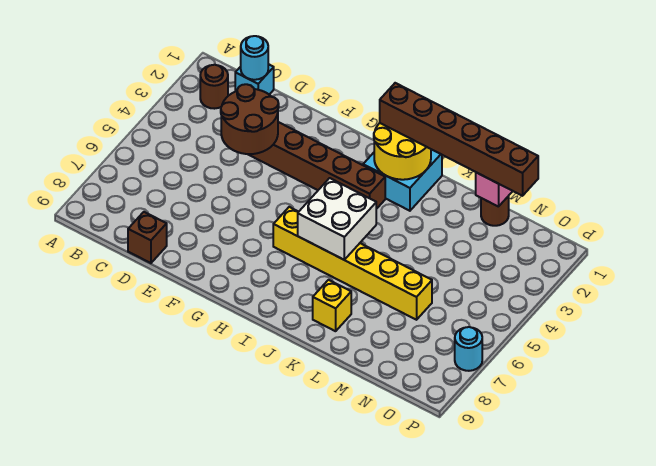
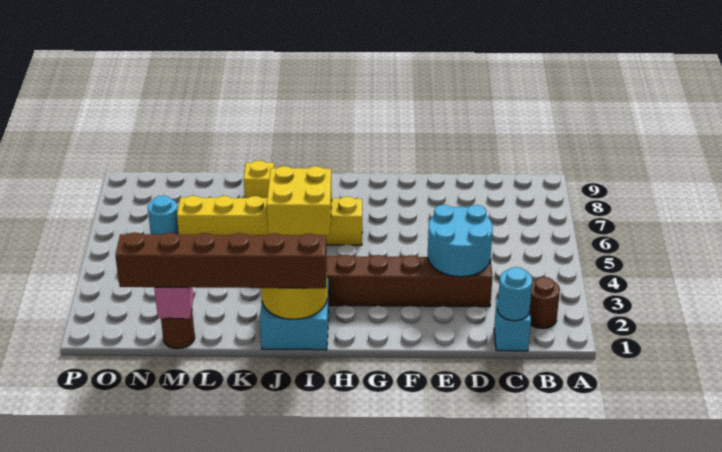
brown round brick D3:E4 level 2 -> cyan round brick D3:E4 level 2
brown brick D9 level 1 -> none
white brick I5:J6 level 2 -> yellow brick I5:J6 level 2
cyan round brick P7 level 1 -> cyan round brick N6 level 1

